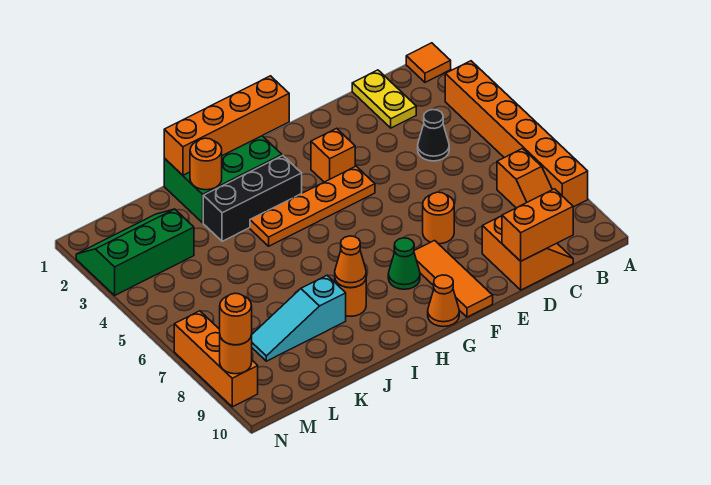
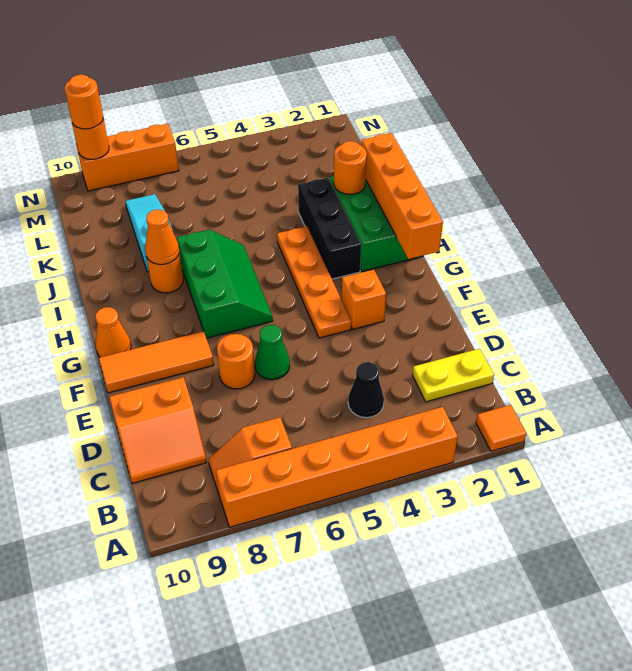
orange brick C10:D10 level 2 -> none
green cone G8 level 1 -> green cone E6 level 1
green slope L2:N3 level 1 top 3 -> green slope G6:I7 level 1 top 7

